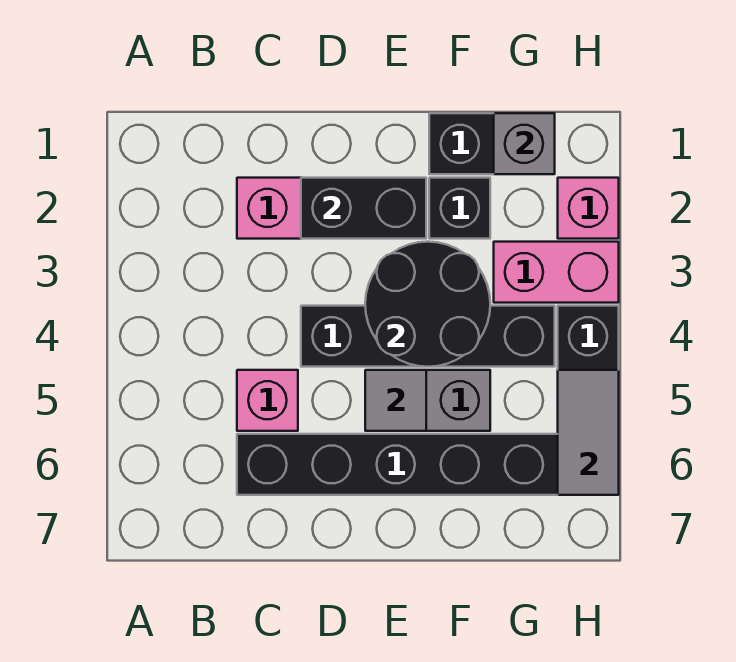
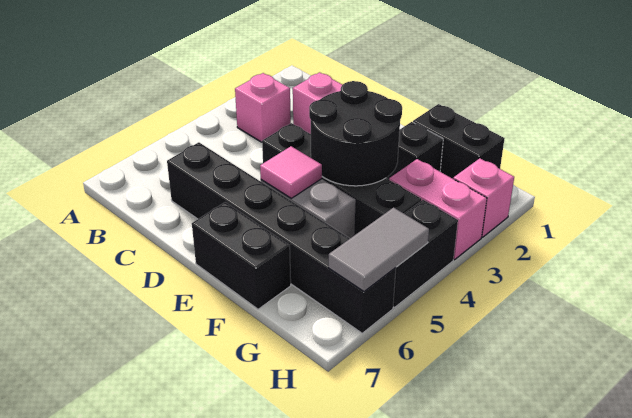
pink brick C5 level 1 -> pink brick B3 level 1
black brick D2:E2 level 2 -> black brick E7:F7 level 1
grey tile E5 level 2 -> pink tile E5 level 2
grey brick G1 level 2 -> none

